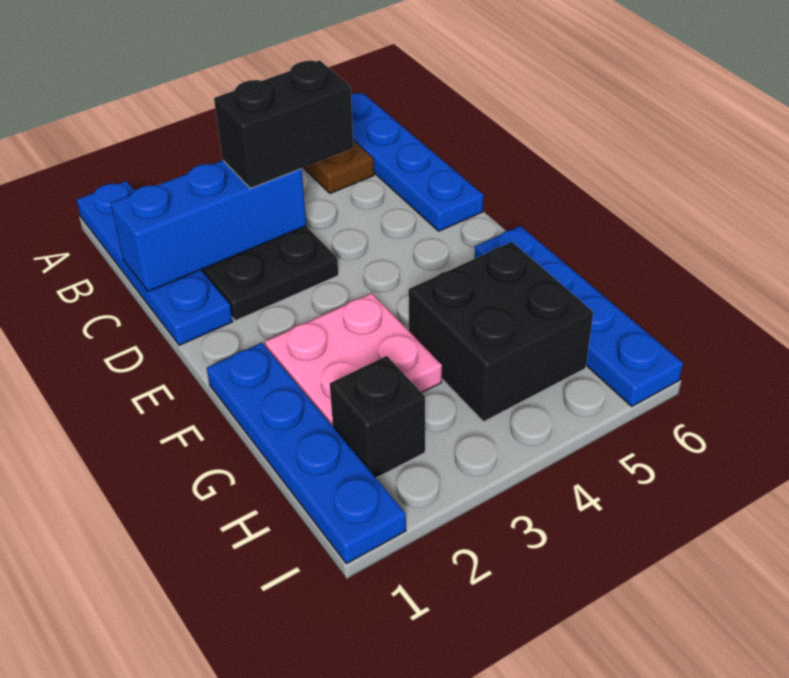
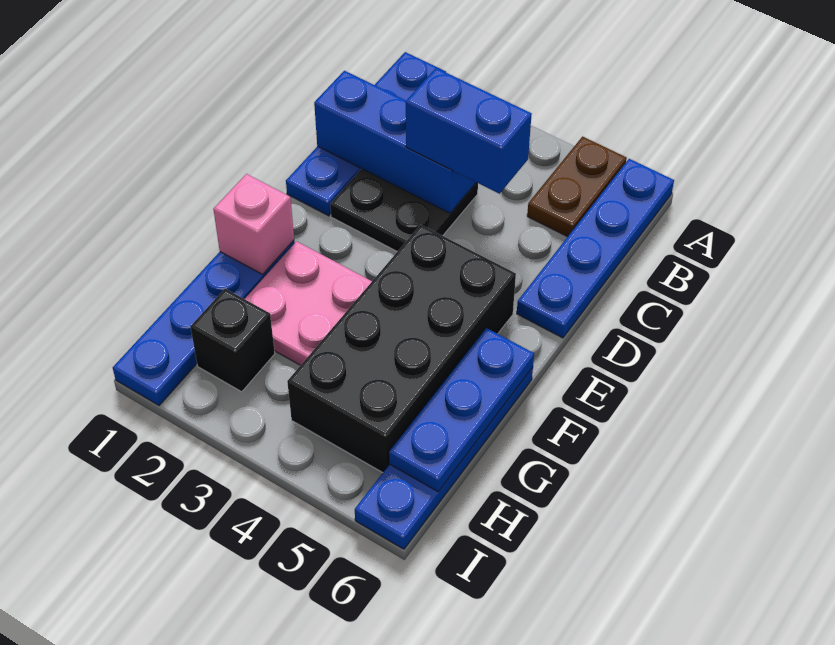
black brick C3:C4 level 3 -> blue brick C3:C4 level 3
none -> pink brick F1 level 2
none -> blue plate F6:H6 level 2
black brick G4:H5 level 1 -> black brick E4:H5 level 1

